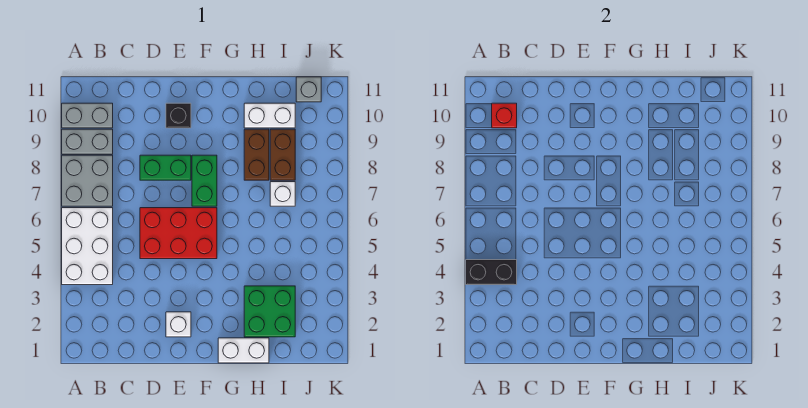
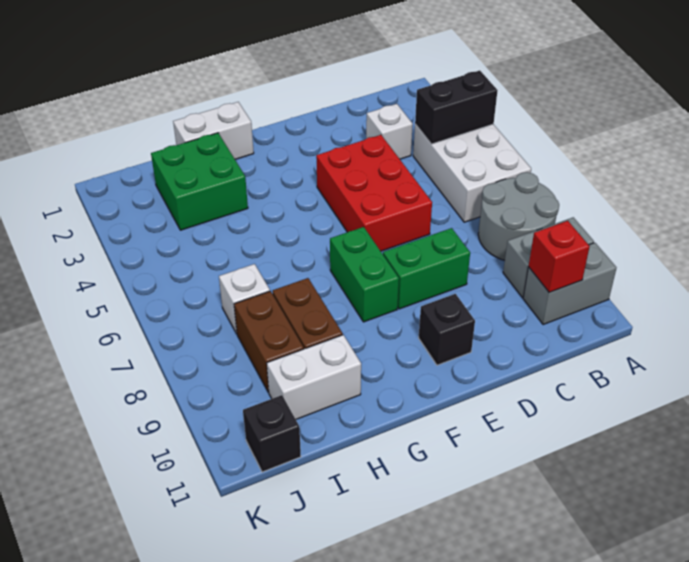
grey brick A7:B8 level 1 -> grey round brick A7:B8 level 1
red brick D5:F6 level 1 -> red brick D4:E6 level 1
white brick E2 level 1 -> white brick C3 level 1
grey brick J11 level 1 -> black brick J11 level 1

